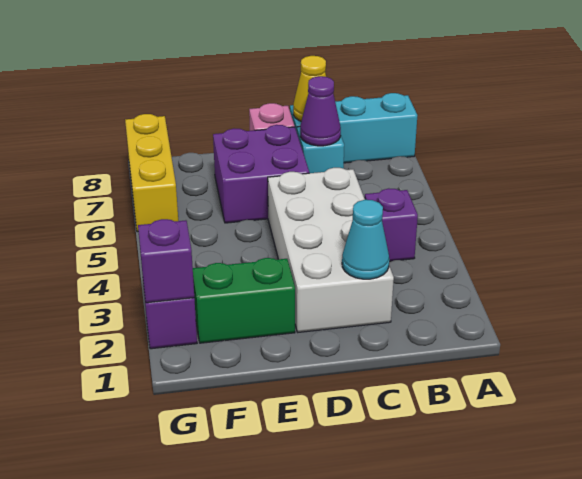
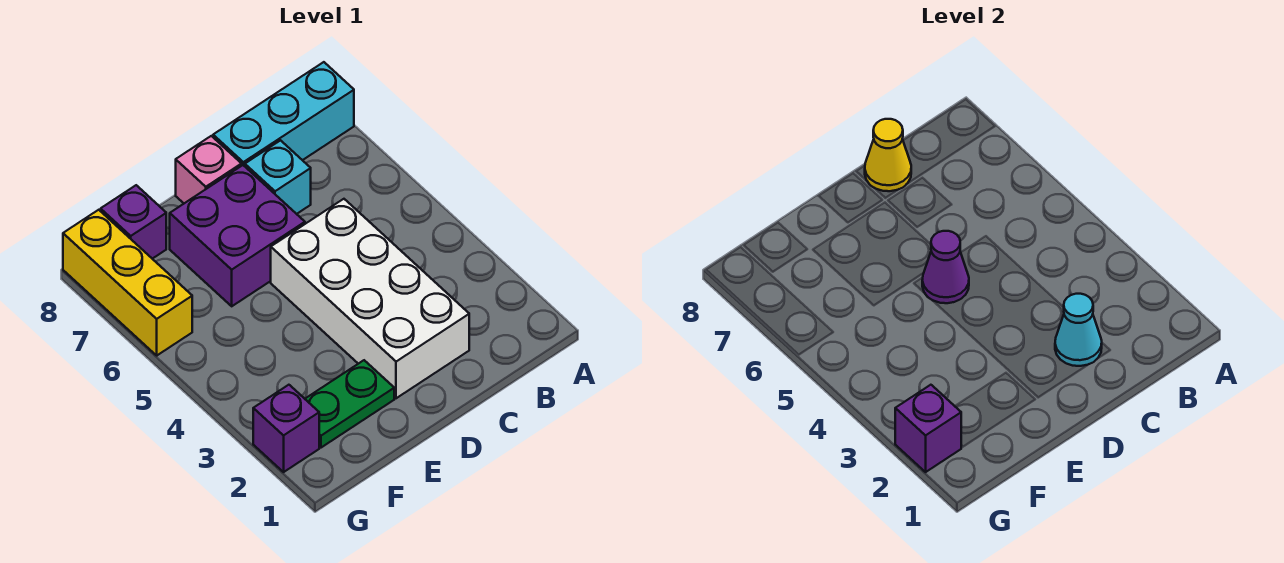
purple brick B4 level 1 -> purple brick F8 level 1
purple cone C7 level 2 -> purple cone D5 level 2
green brick E2:F2 level 1 -> green plate E2:F2 level 1

